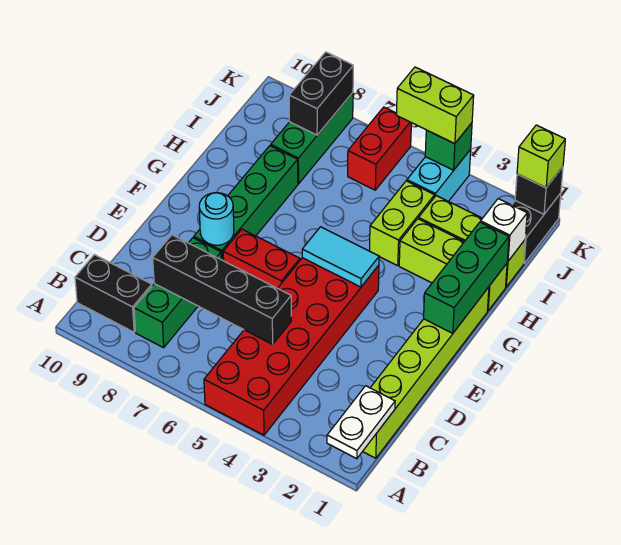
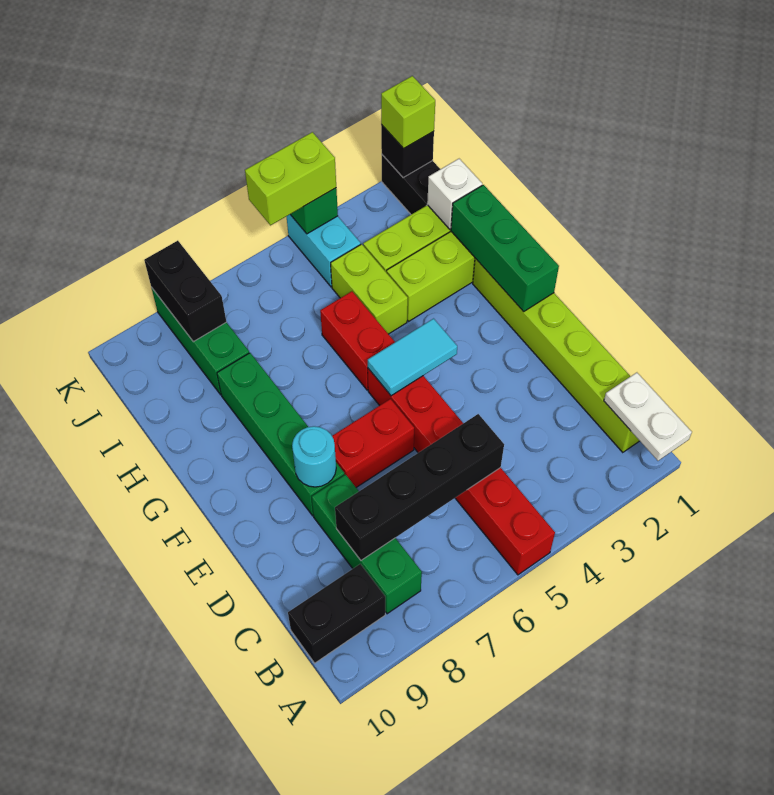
red brick A4:F5 level 1 -> red brick A5:F5 level 1
red brick J6:K6 level 1 -> red brick G5:H5 level 1

